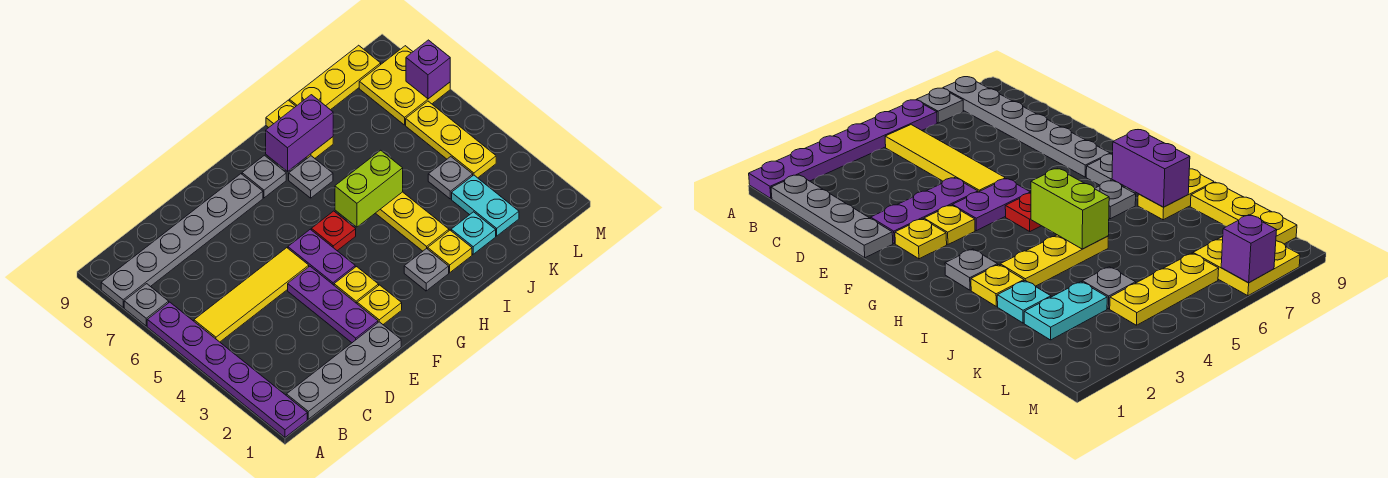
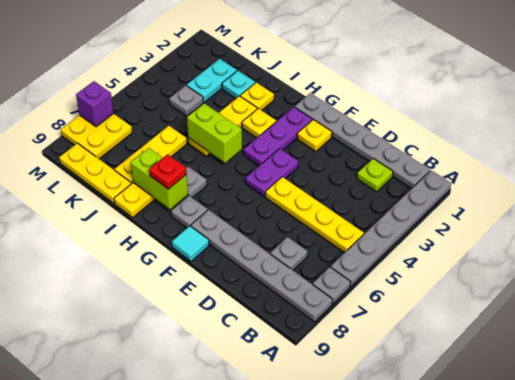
purple plate A1:A6 level 1 -> grey plate A1:A6 level 1
grey plate B1:E1 level 1 -> grey plate B1:G1 level 1
yellow tile B5:E5 level 1 -> yellow plate B5:E5 level 1
none -> lime plate C2 level 1
purple plate E2:E4 level 1 -> purple plate G2:G4 level 1
yellow plate F3 level 1 -> yellow plate H3 level 1
none -> cyan tile F9 level 1
red plate G5 level 1 -> red plate H8 level 3
grey plate H2 level 1 -> grey plate C7 level 1
purple brick H8:I8 level 2 -> lime brick H8:I8 level 2
yellow plate L4:L6 level 1 -> yellow plate J6:J8 level 1

